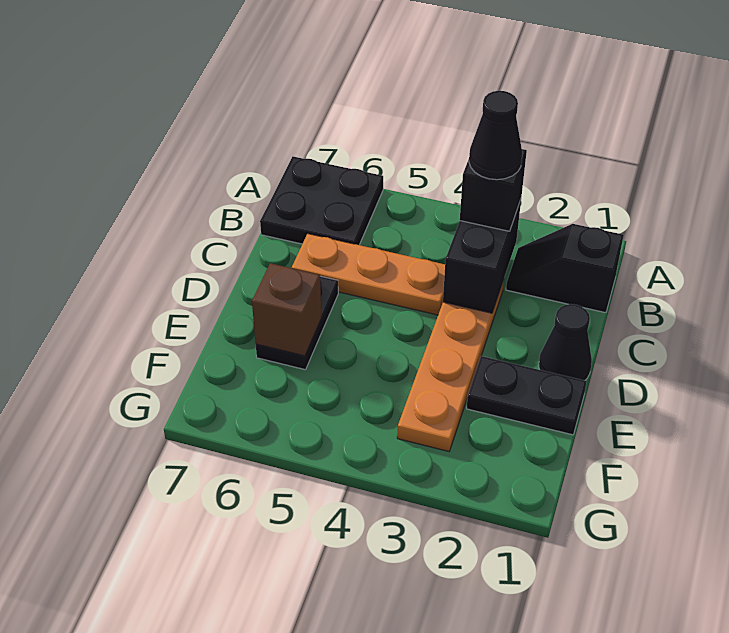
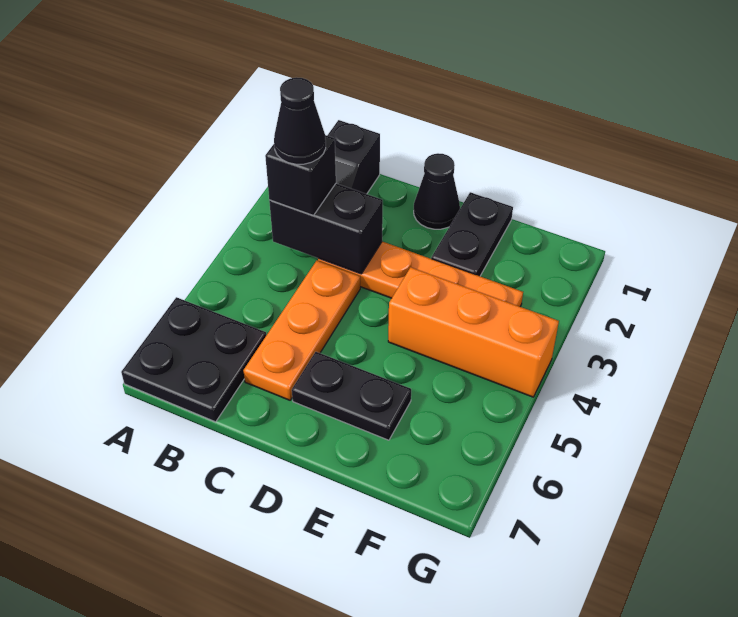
none -> orange brick E4:G4 level 1
brown brick E6 level 2 -> none

